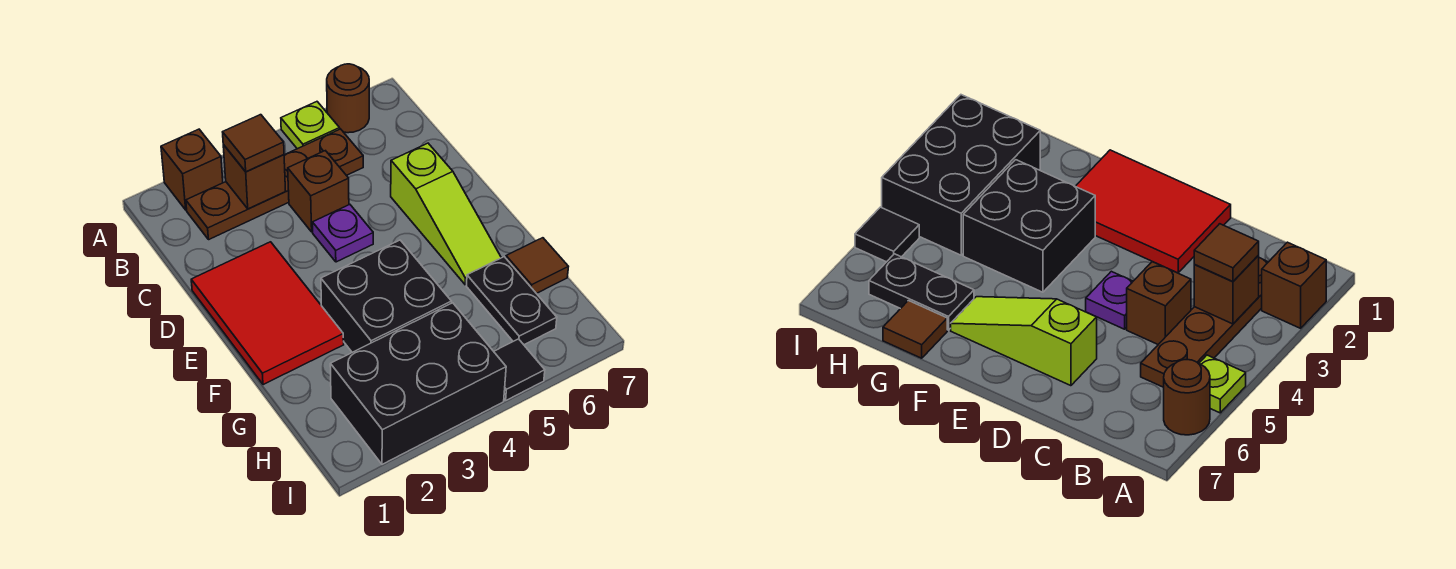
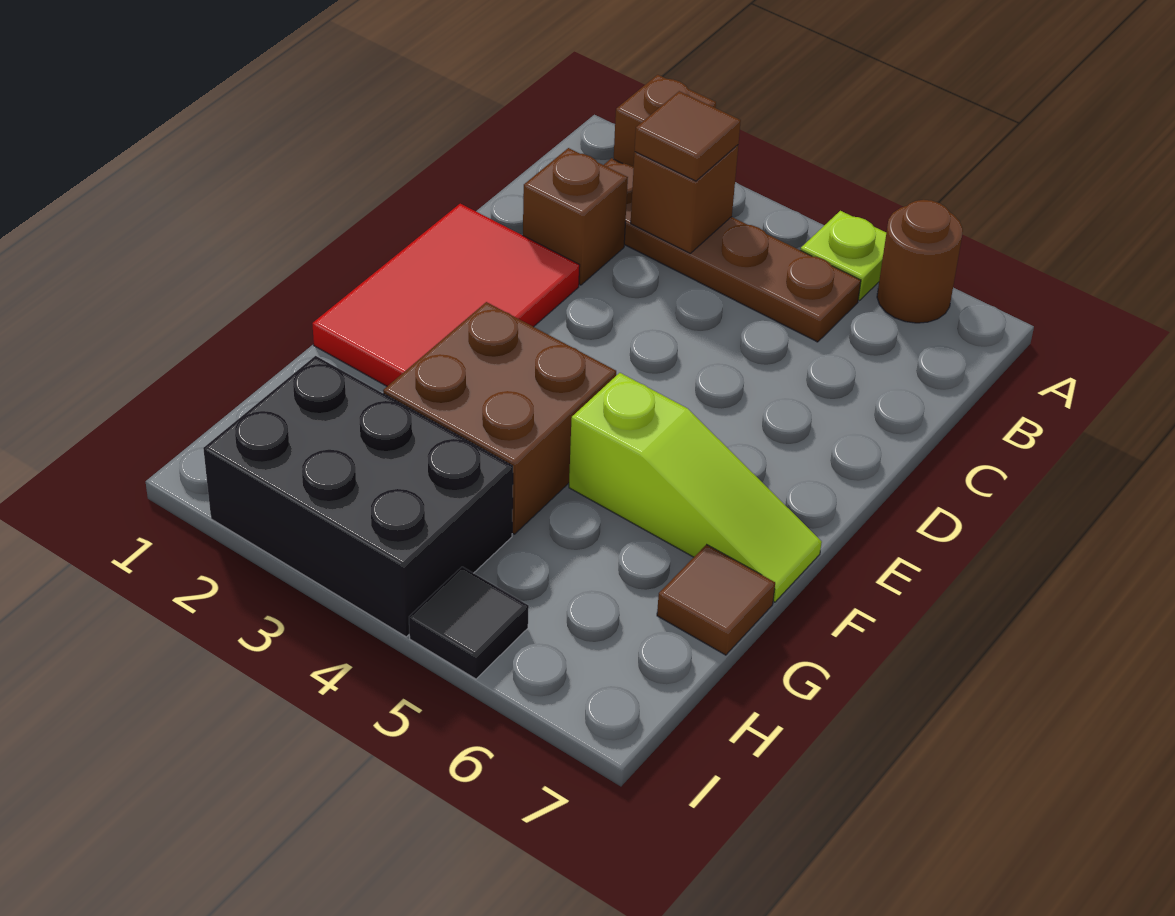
brown brick C4 level 1 -> brown brick C2 level 1
purple plate D4 level 1 -> none
lime slope D6:F6 level 1 top D -> lime slope F5:F7 level 1 top 5
black brick F3:G4 level 1 -> brown brick F3:G4 level 1
black plate G6:H6 level 1 -> none

